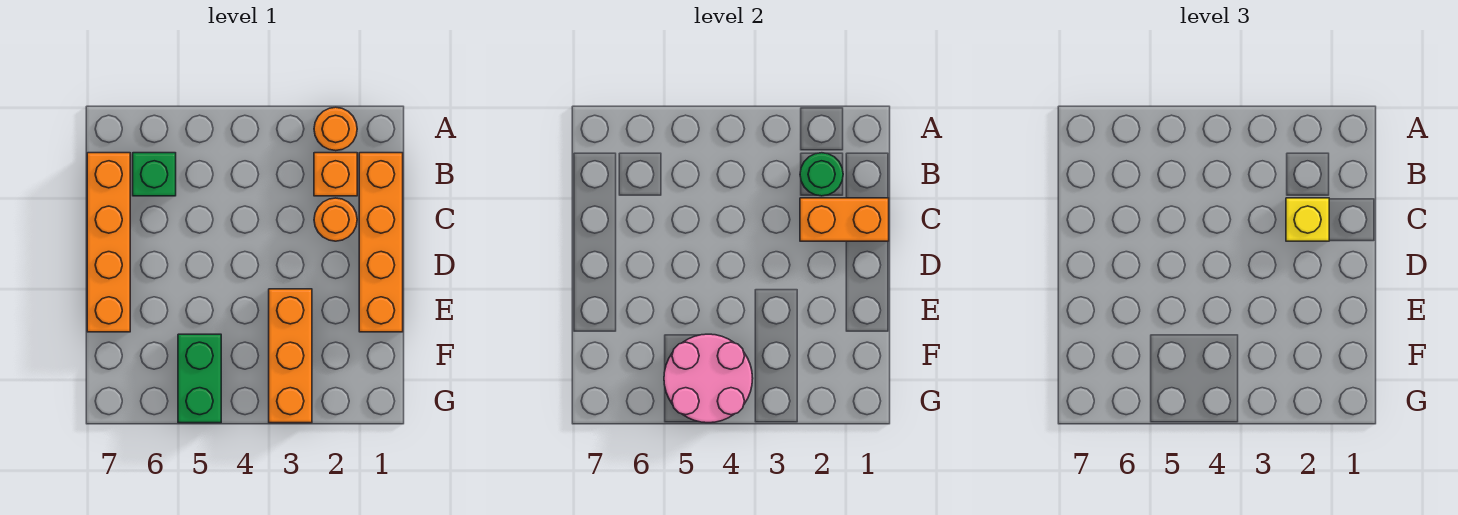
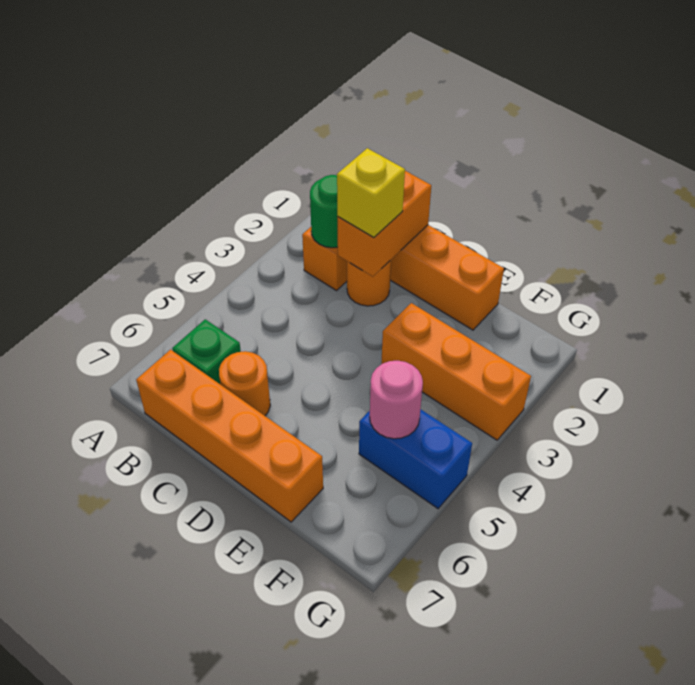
orange round brick A2 level 1 -> orange round brick C6 level 1
pink round brick F4:G5 level 2 -> pink round brick F5 level 2
green brick F5:G5 level 1 -> blue brick F5:G5 level 1

